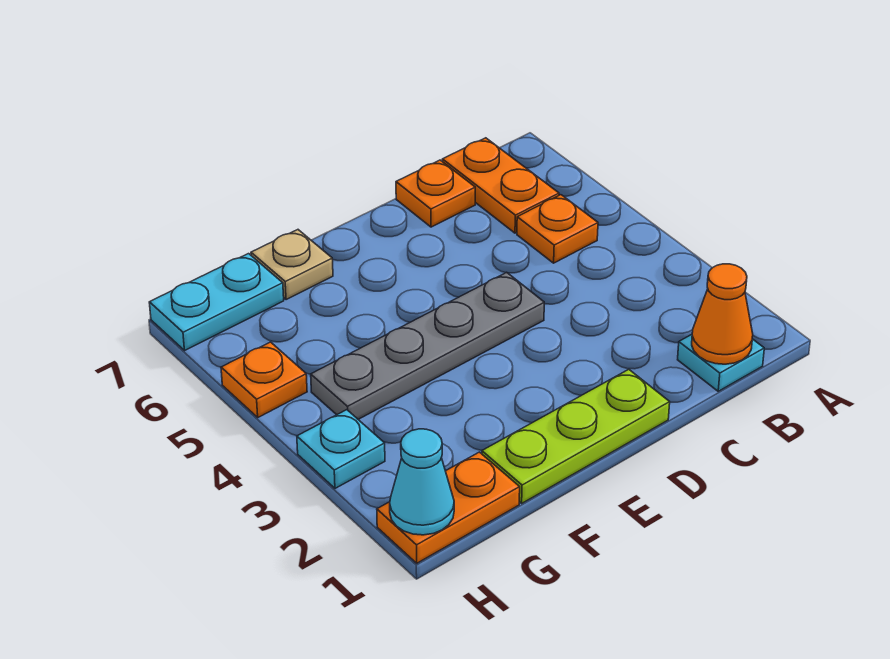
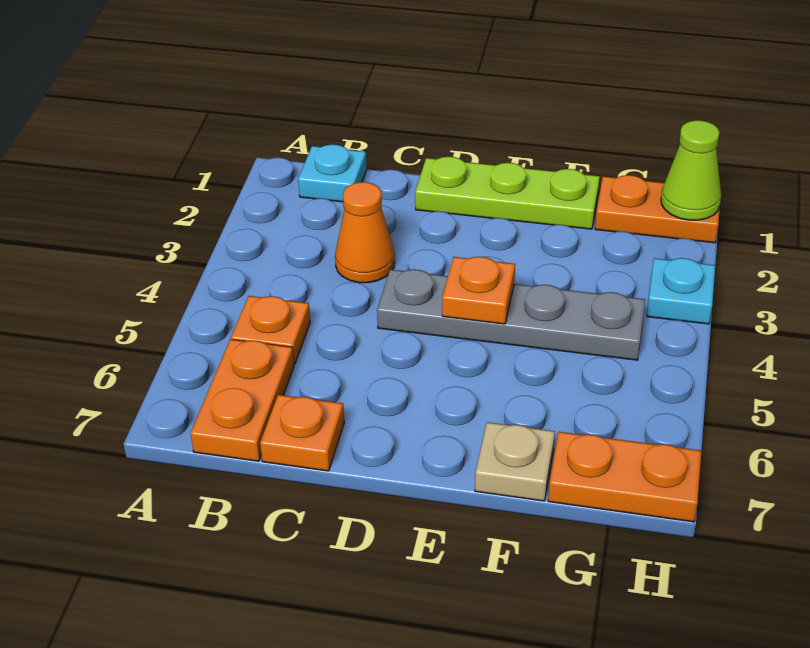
orange cone B1 level 2 -> orange cone C3 level 1
cyan plate G7:H7 level 1 -> orange plate G7:H7 level 1
cyan cone H1 level 2 -> lime cone H1 level 2
orange plate H5 level 1 -> orange plate E4 level 2

